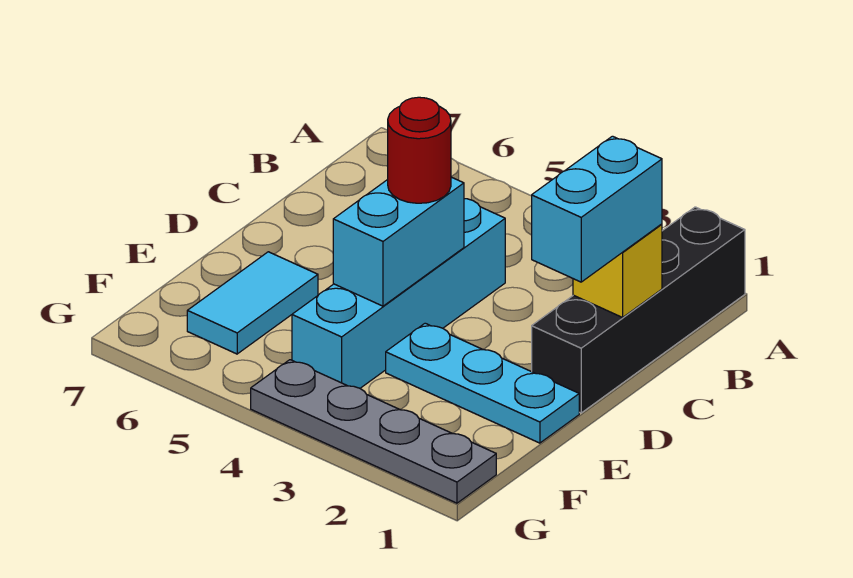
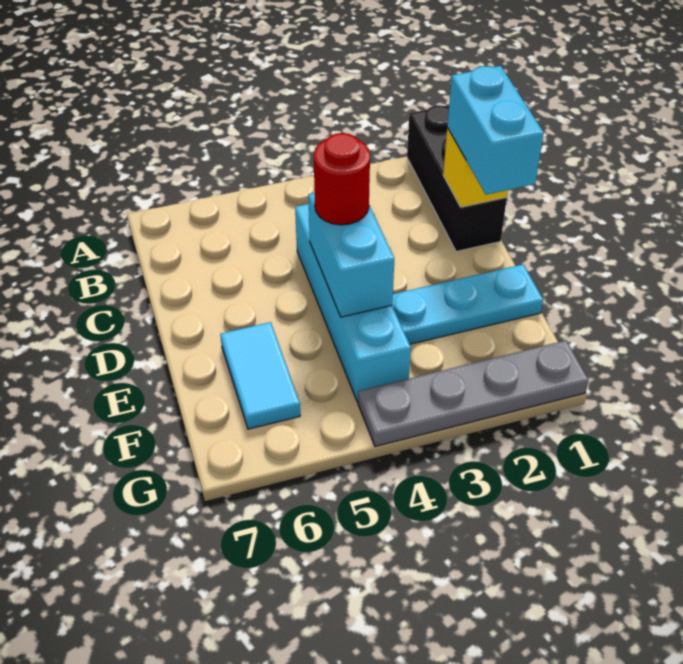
black brick A1:D1 level 1 -> black brick A1:C1 level 1

